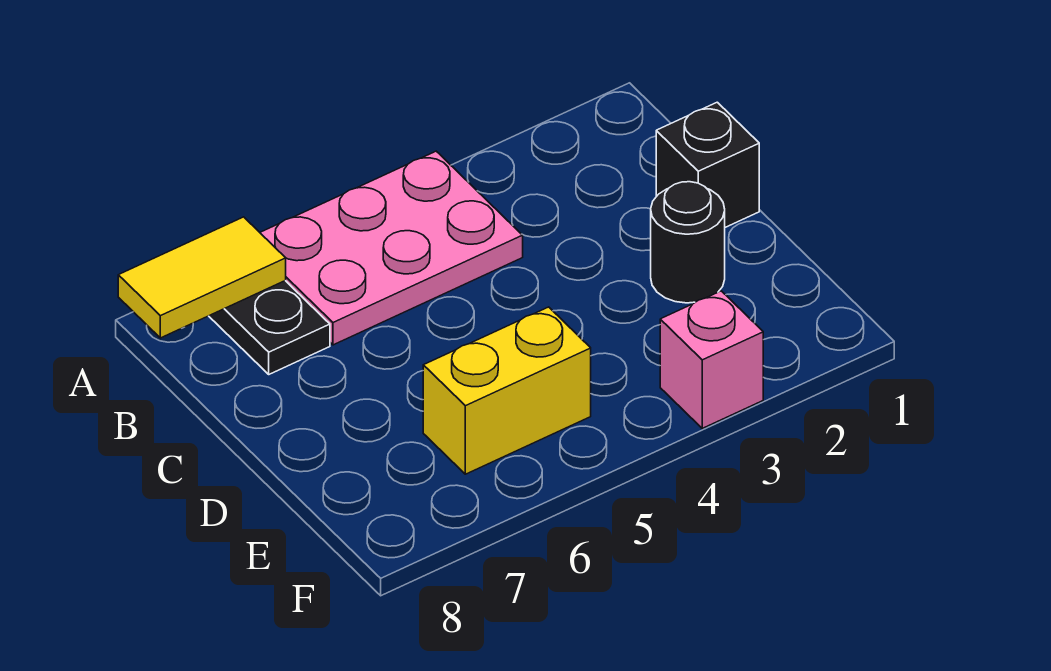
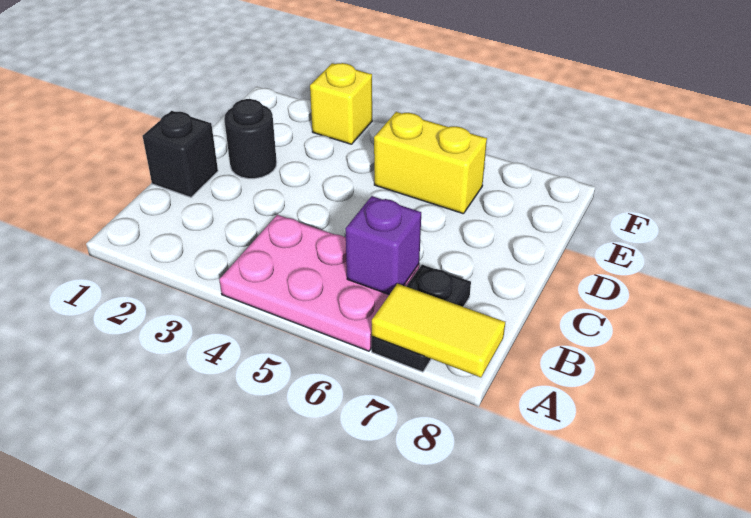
none -> purple brick B6 level 2
pink brick F3 level 1 -> yellow brick F3 level 1

